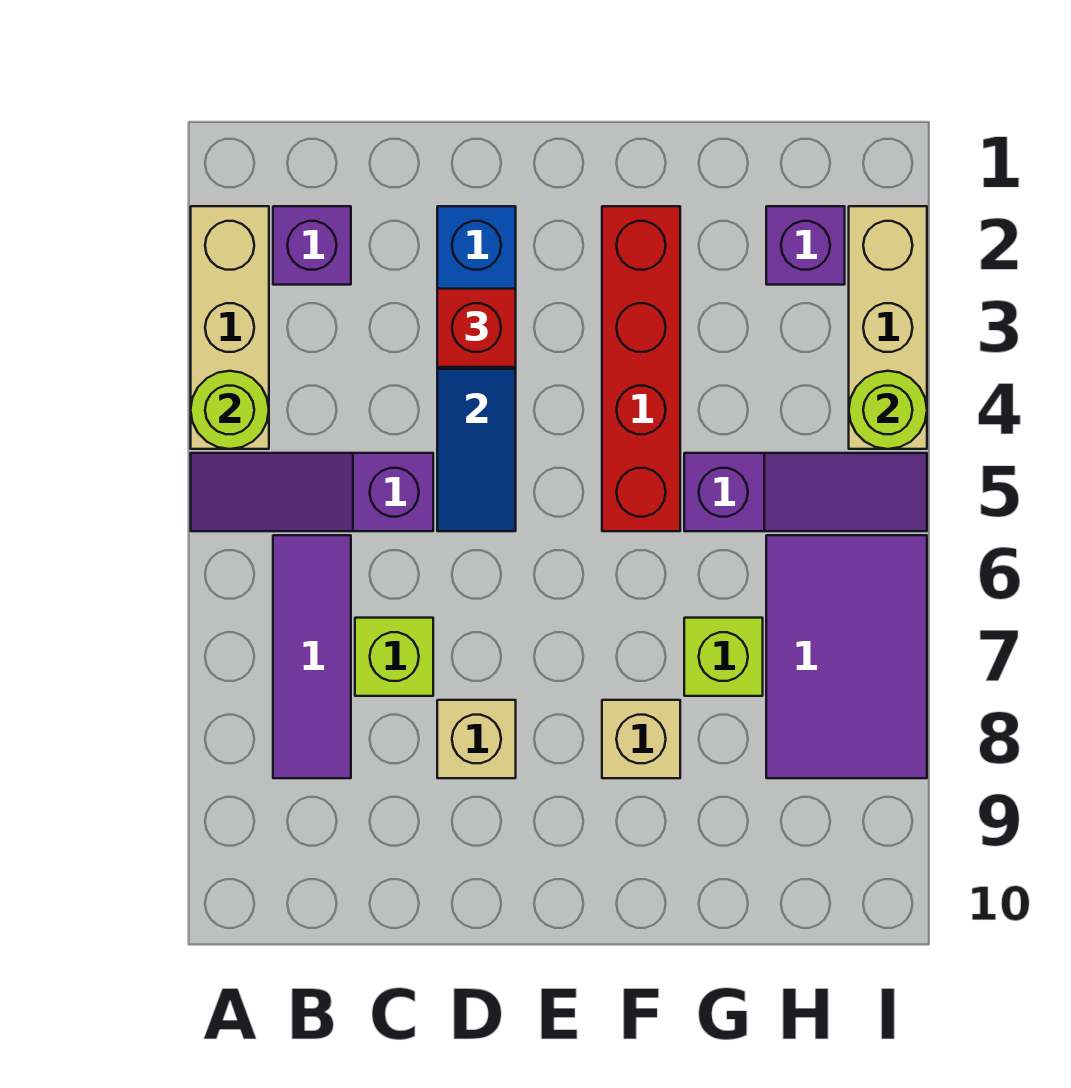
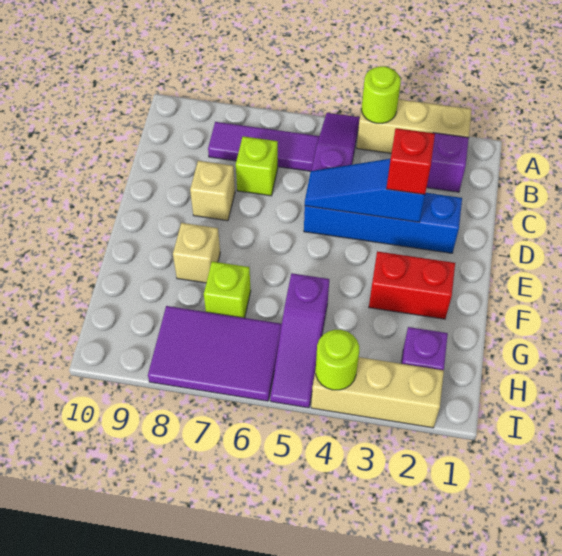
red brick F2:F5 level 1 -> red brick F2:F3 level 1

